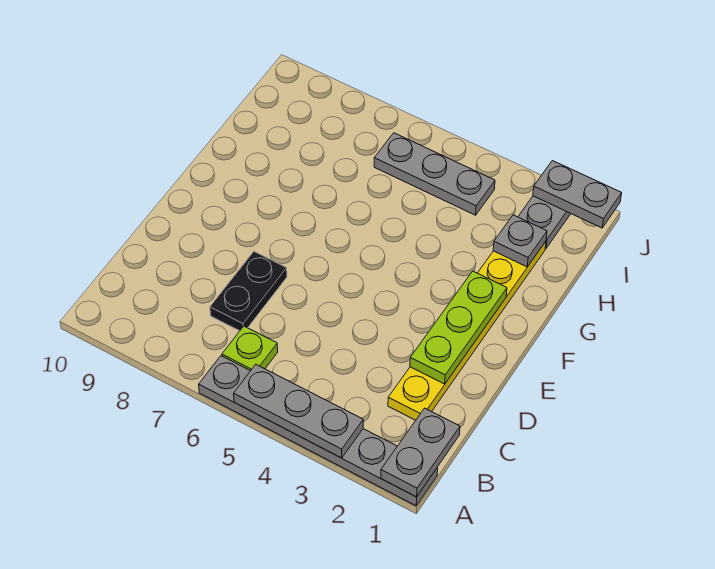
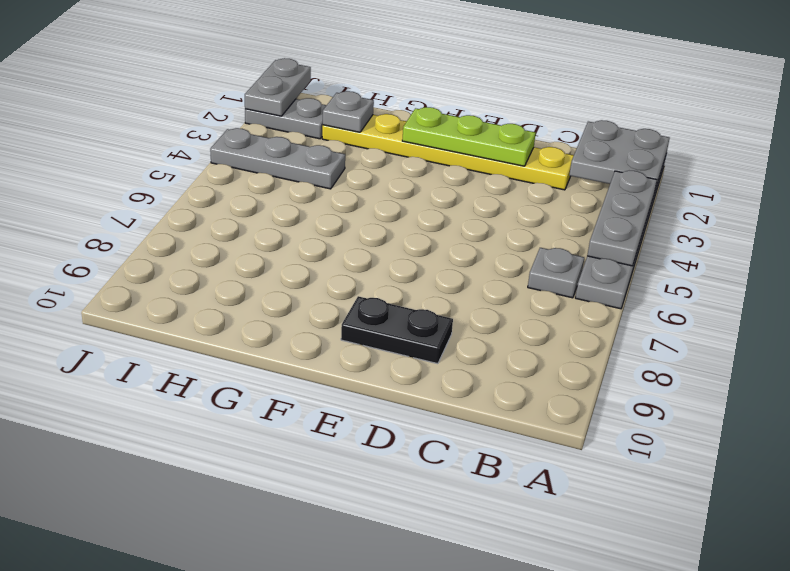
grey plate A1:B1 level 2 -> grey plate A1:B2 level 2
lime plate B6 level 1 -> grey plate B6 level 1
black plate C7:D7 level 1 -> black plate D9:E9 level 1
grey plate I4:I6 level 1 -> grey plate H4:J4 level 1

